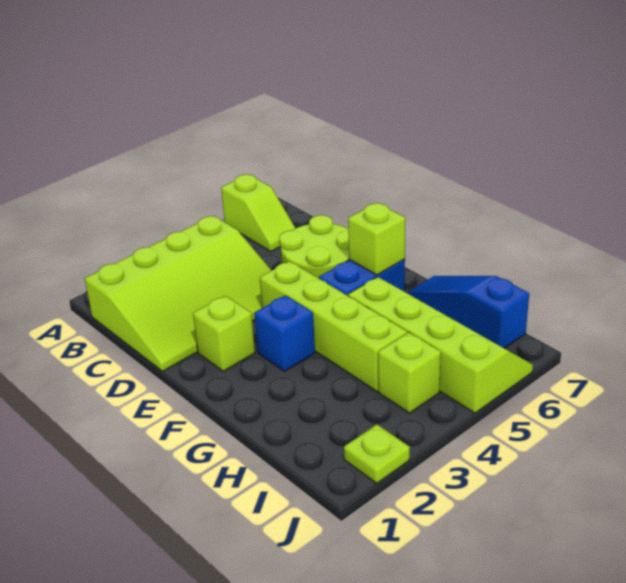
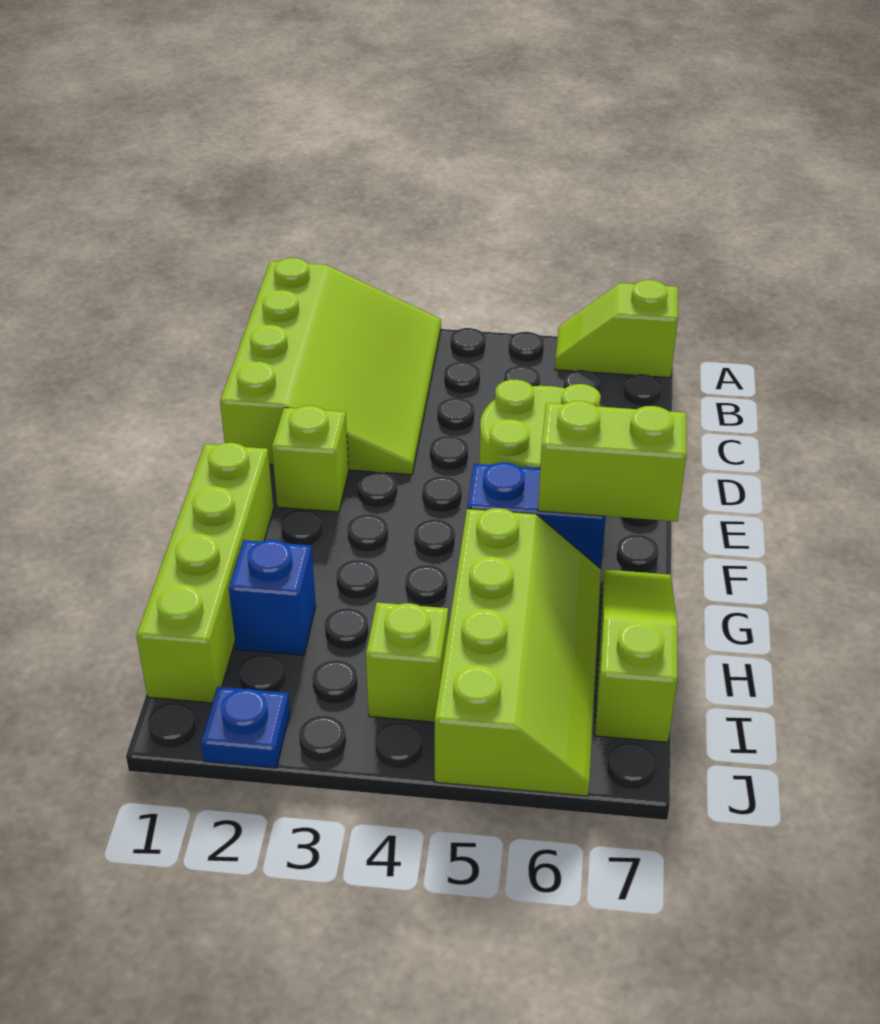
lime slope A6:B6 level 1 top A -> lime slope A6:A7 level 1 top 7
lime slope B1:D4 level 1 top B -> lime slope A1:D3 level 1 top 1
lime brick E4:H4 level 1 -> lime brick F1:I1 level 1
blue brick F3 level 1 -> blue brick H2 level 1
lime brick F6 level 2 -> lime brick F6:F7 level 2
blue slope G7:I7 level 1 top I -> lime slope G7:I7 level 1 top I
lime plate J2 level 1 -> blue plate J2 level 1

